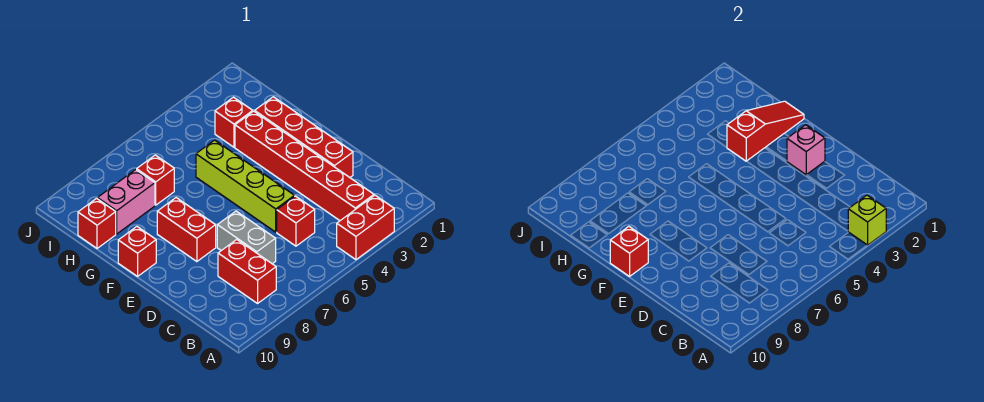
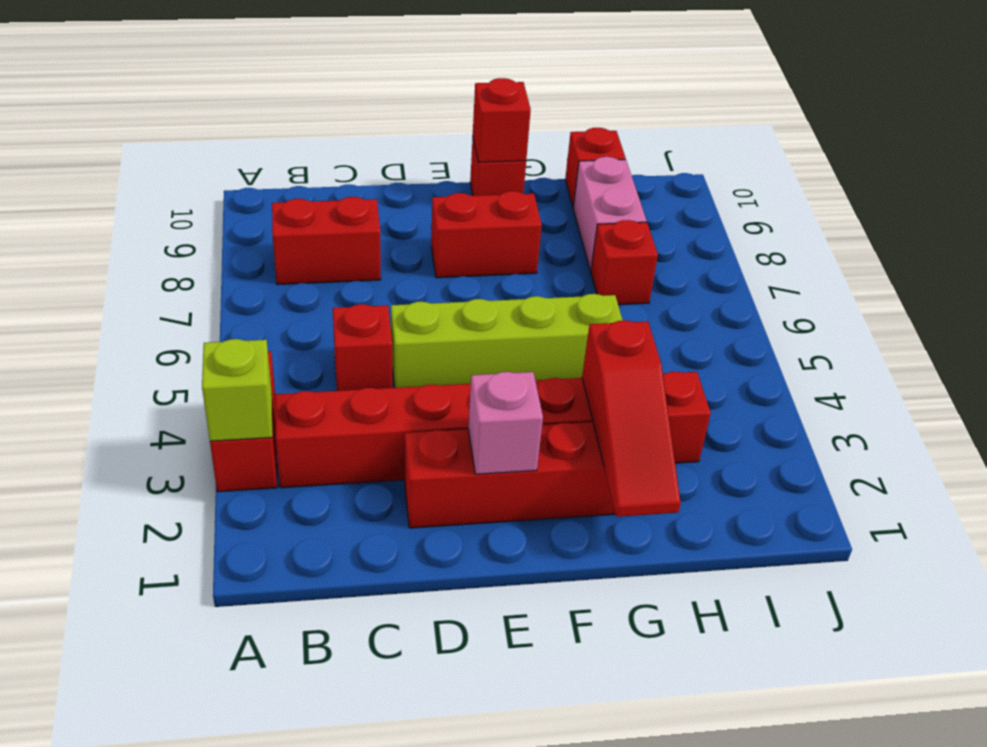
grey brick C7:D7 level 1 -> none

